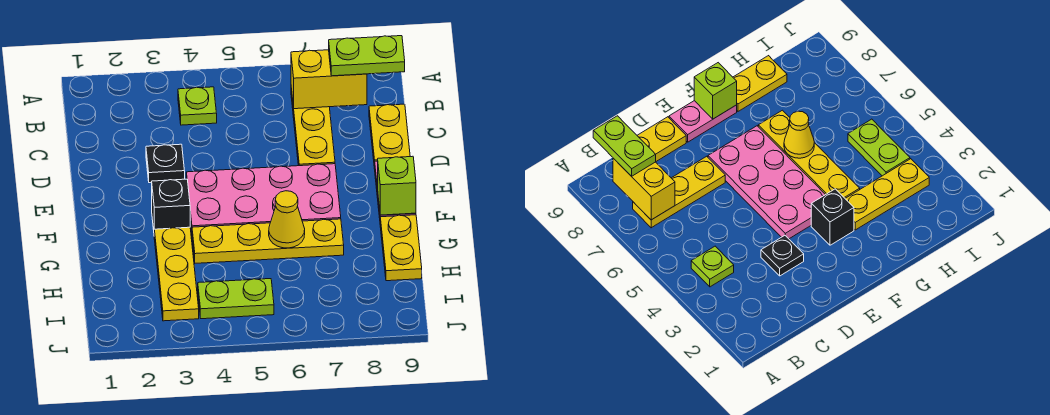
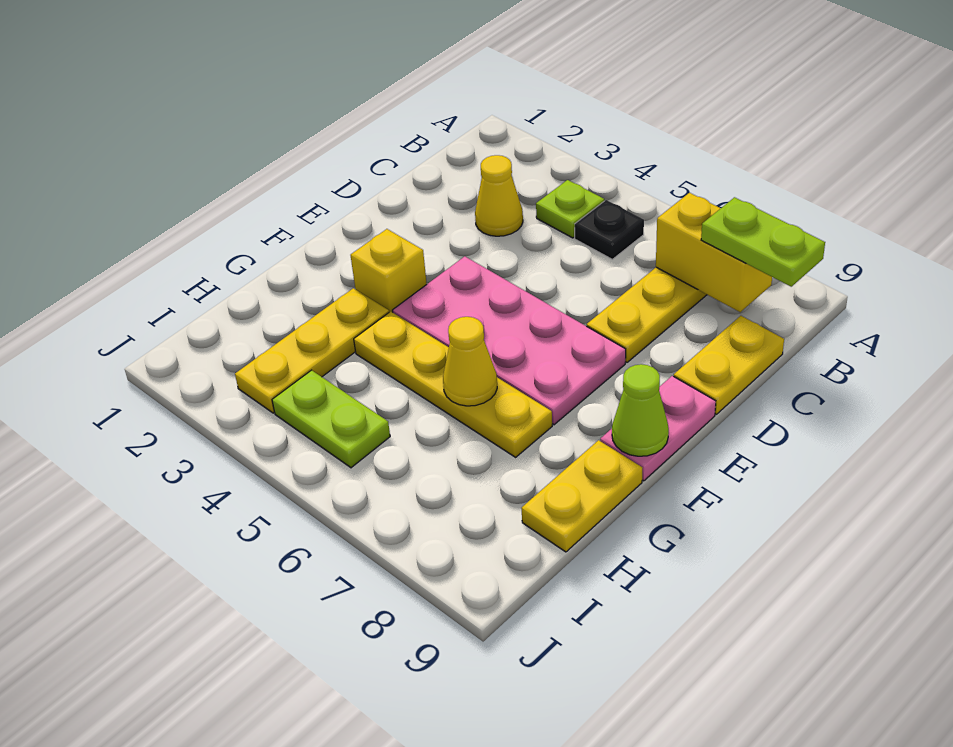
none -> yellow cone C3 level 1
black plate D3 level 1 -> black plate B5 level 1
black brick F3 level 1 -> yellow brick F3 level 1
lime brick F9 level 2 -> lime cone F9 level 2

